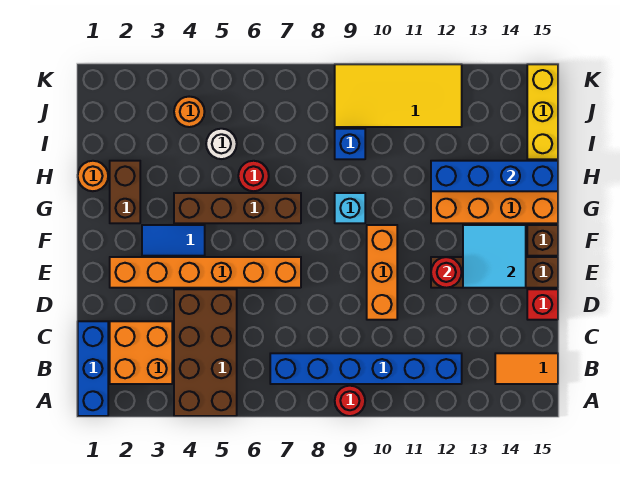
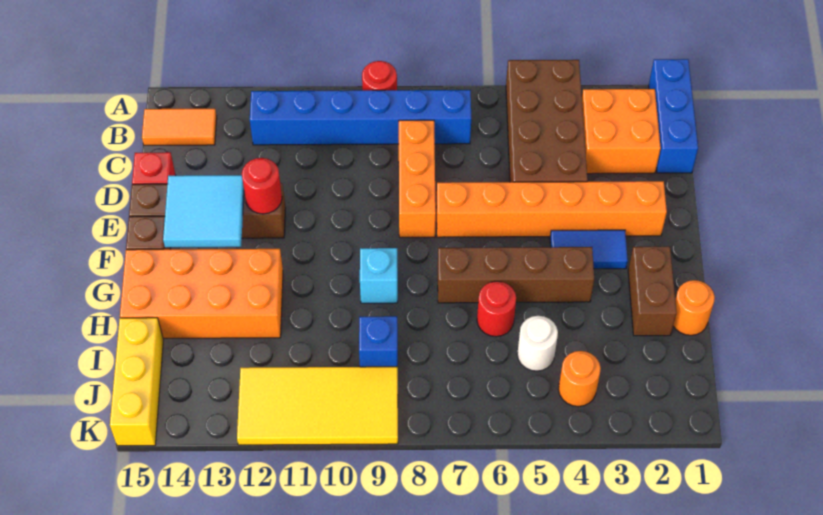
orange brick D10:F10 level 1 -> orange brick C8:E8 level 1
blue brick H12:H15 level 2 -> none

